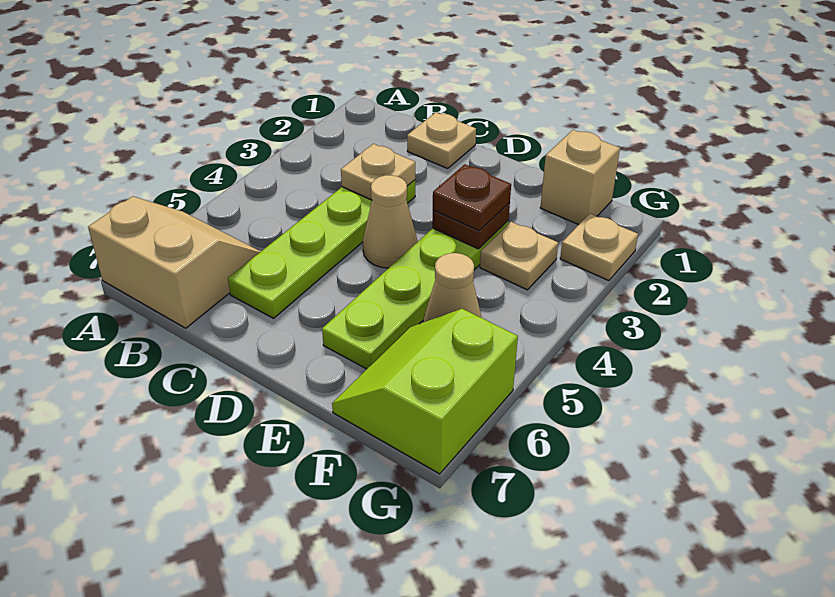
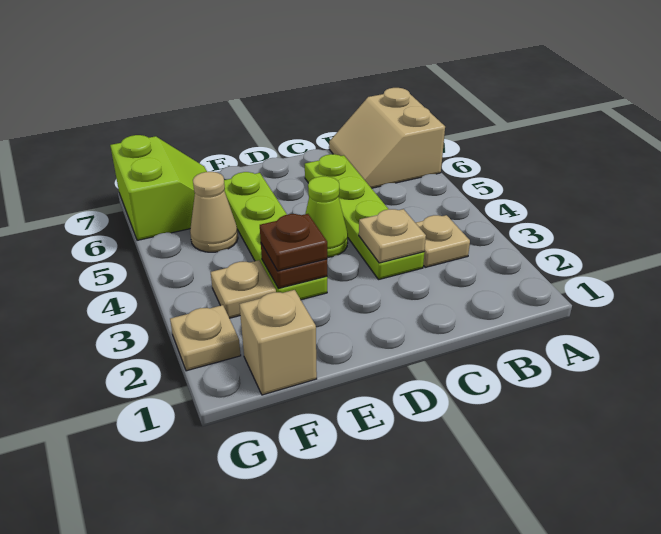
tan slope A6:B7 level 1 top 7 -> tan slope A6:B7 level 1 top A
tan plate C1 level 1 -> tan plate B3 level 1
tan cone D4 level 1 -> lime cone D4 level 1

